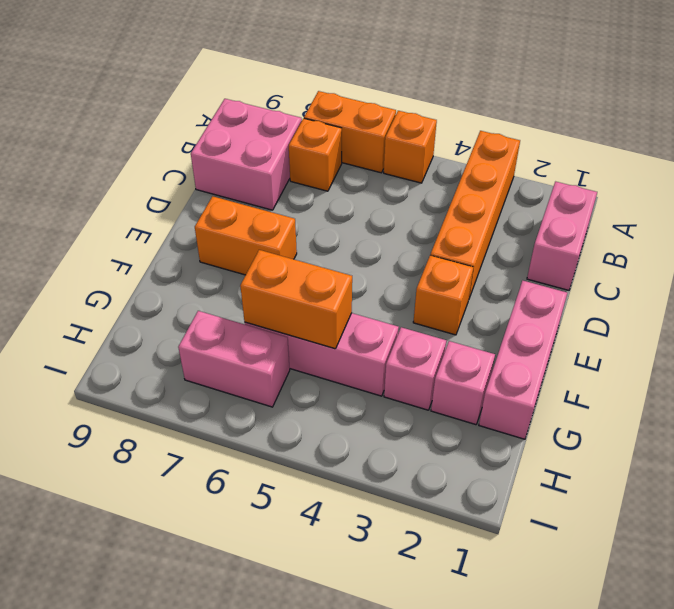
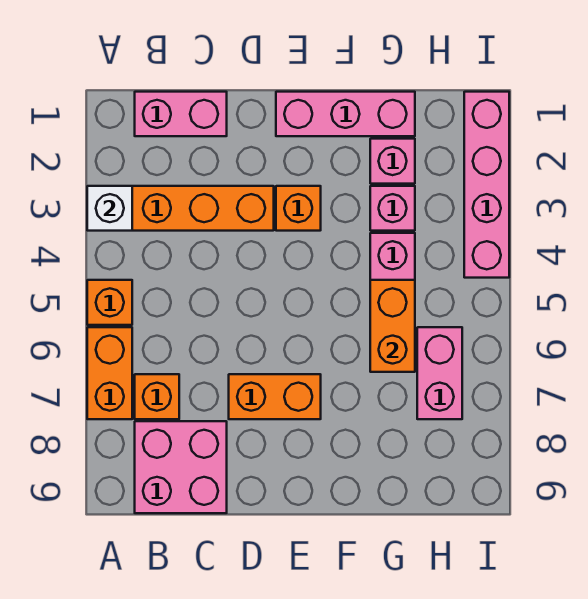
none -> white brick A3 level 2
orange brick E7:E8 level 1 -> orange brick D7:E7 level 1
none -> pink brick I1:I4 level 1

